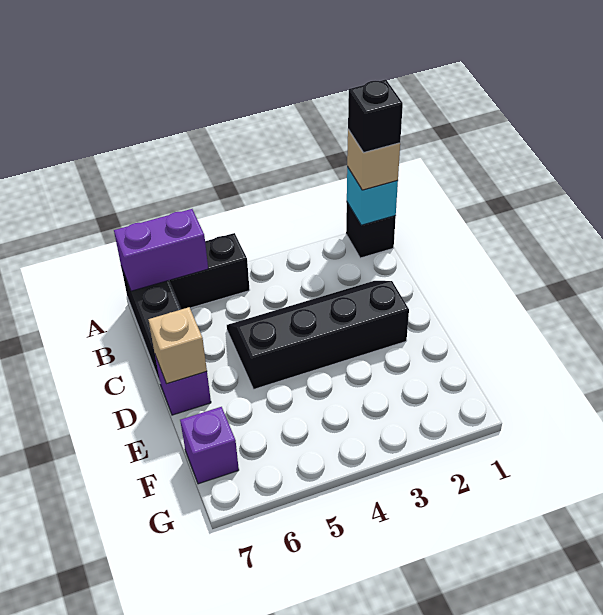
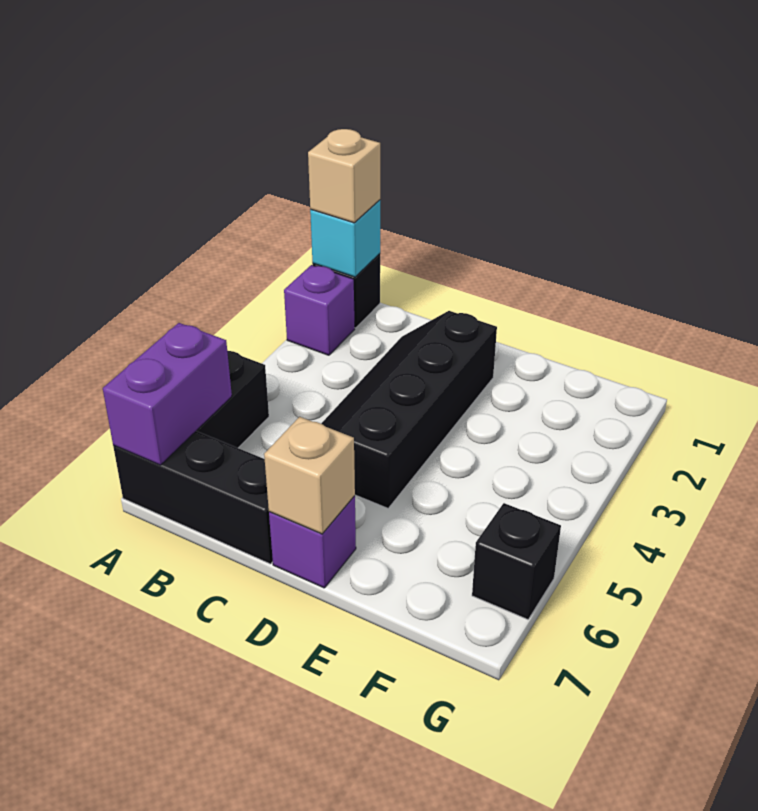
black brick A1 level 4 -> black brick G6 level 1
purple brick F7 level 1 -> purple brick A2 level 1

